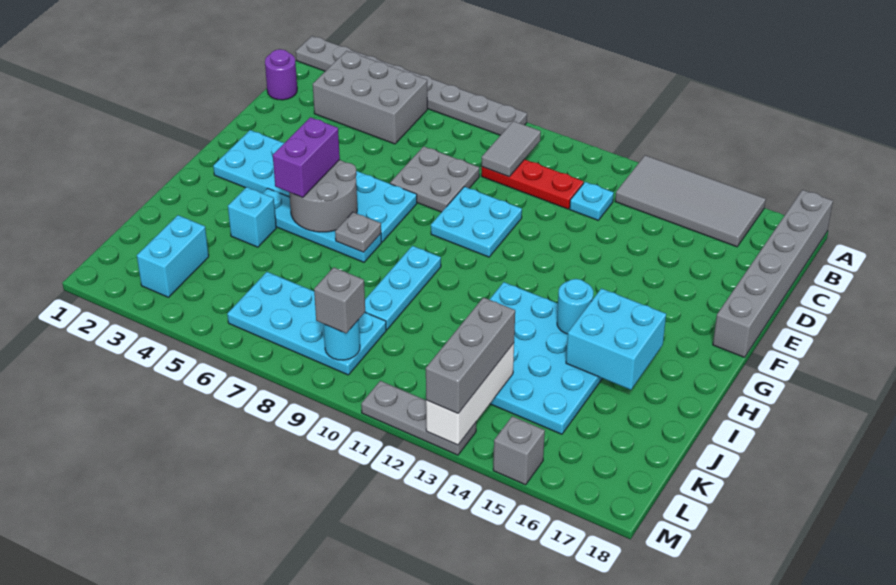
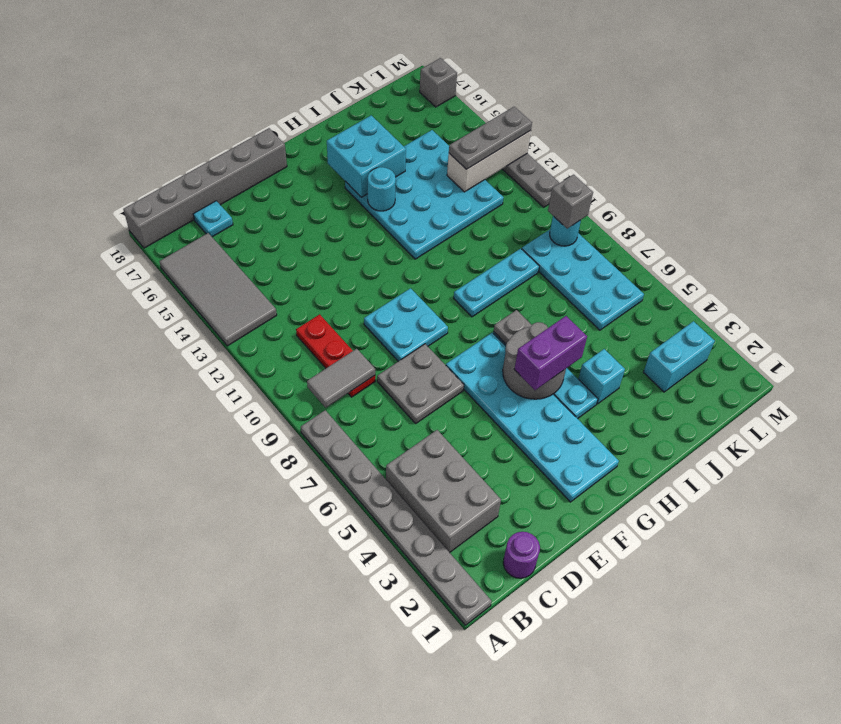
cyan plate C12 level 1 -> cyan plate C17 level 1
grey brick K13:M13 level 3 -> grey plate K13:M13 level 3
grey brick M15 level 1 -> grey brick M17 level 1

